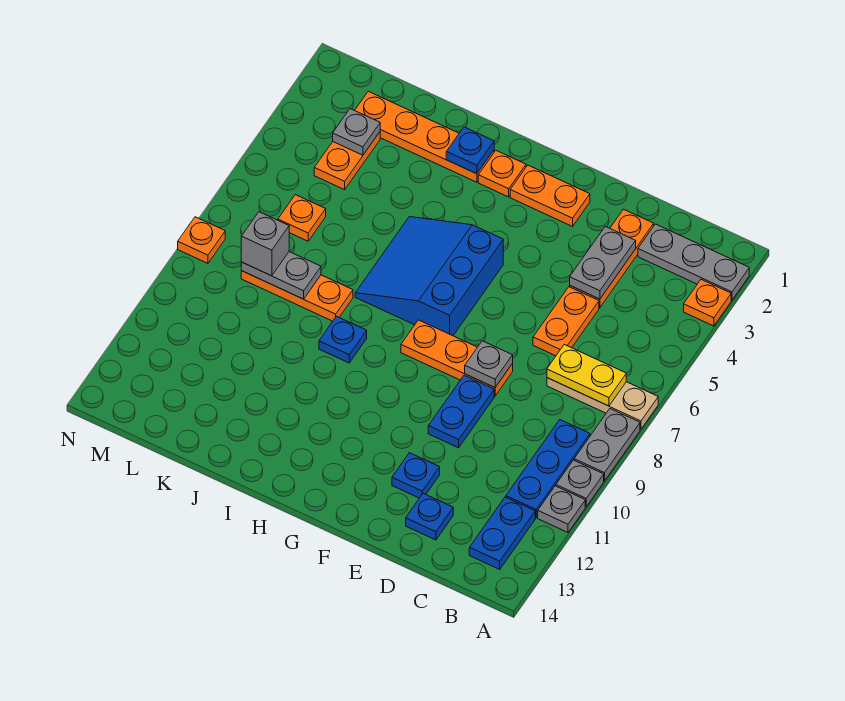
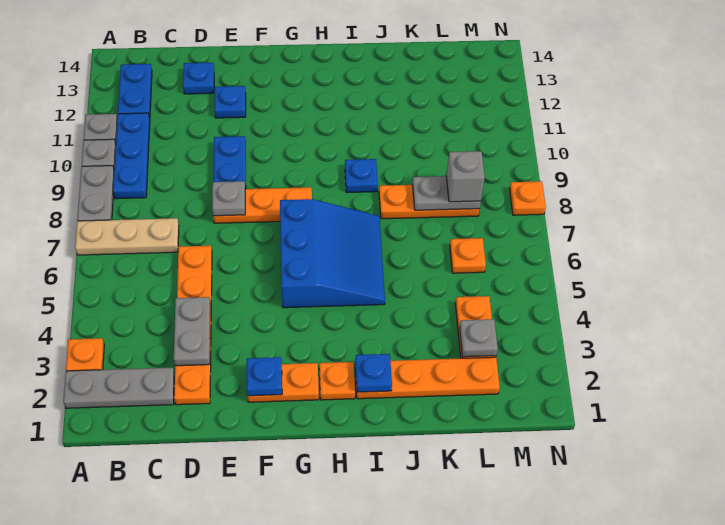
yellow plate B7:C7 level 2 -> none
none -> blue plate F2 level 2

